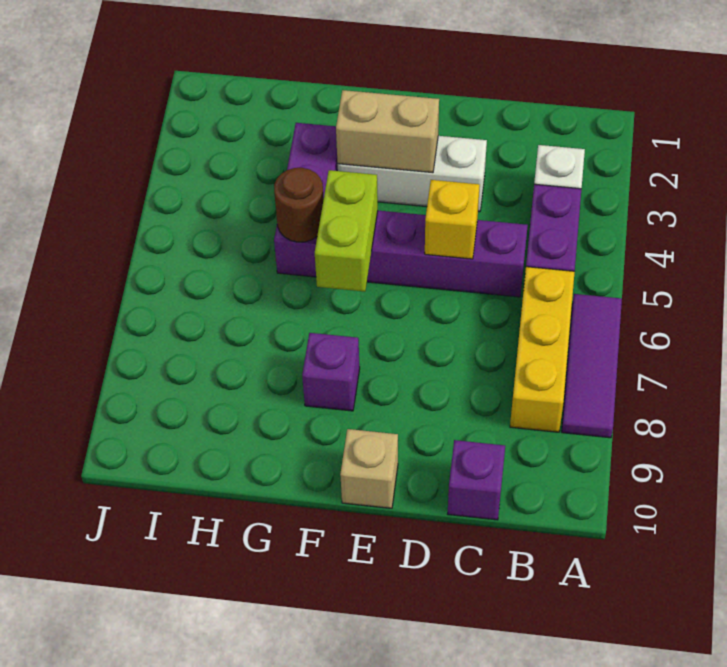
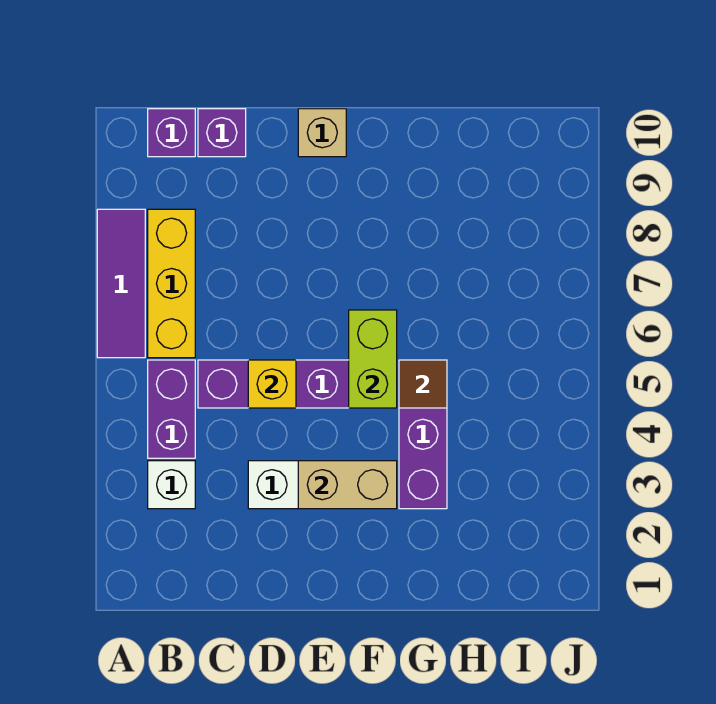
purple brick F8 level 1 -> purple brick B10 level 1
brown round brick G5 level 2 -> brown tile G5 level 2

